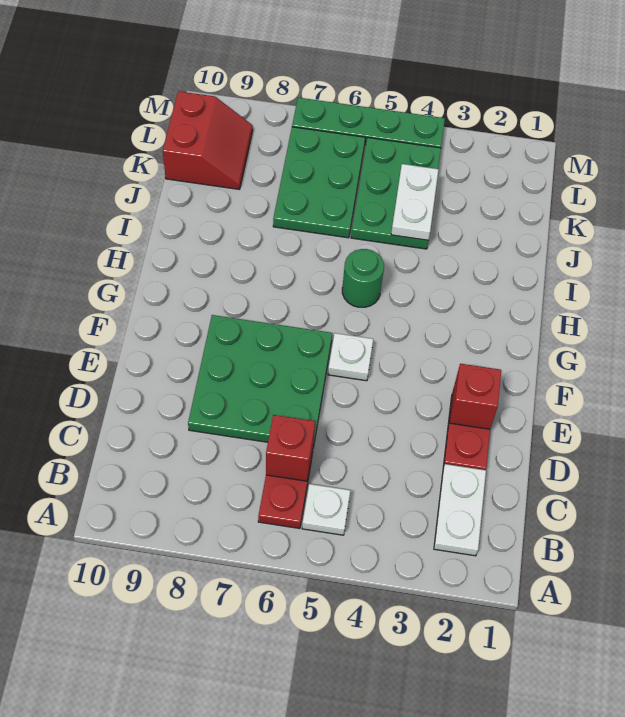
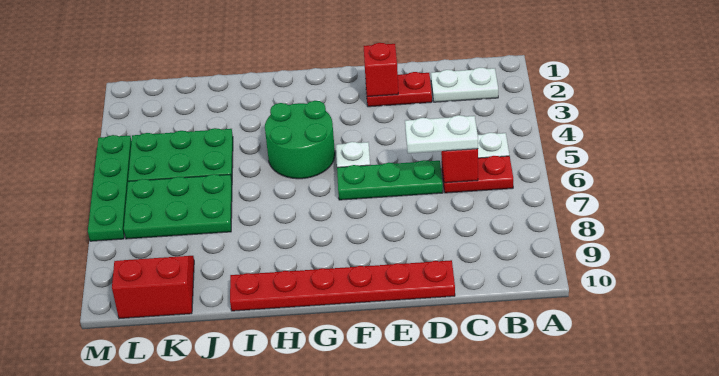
green plate D6:F8 level 1 -> green plate D6:F6 level 1
none -> red plate D10:I10 level 1
green round brick H5 level 1 -> green round brick G4:H5 level 1
white plate J4:K4 level 2 -> white plate C6:D6 level 3

